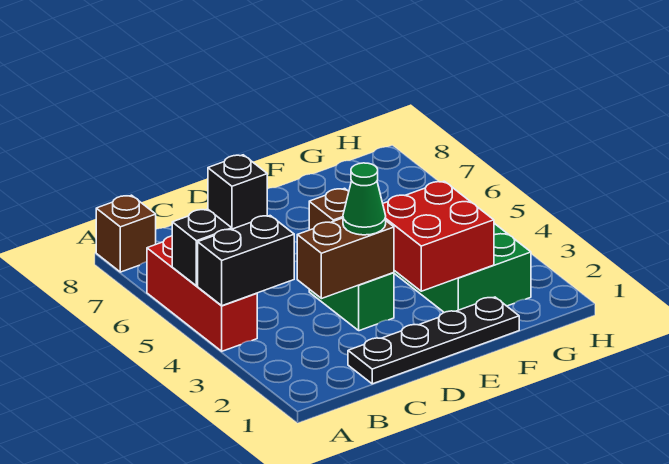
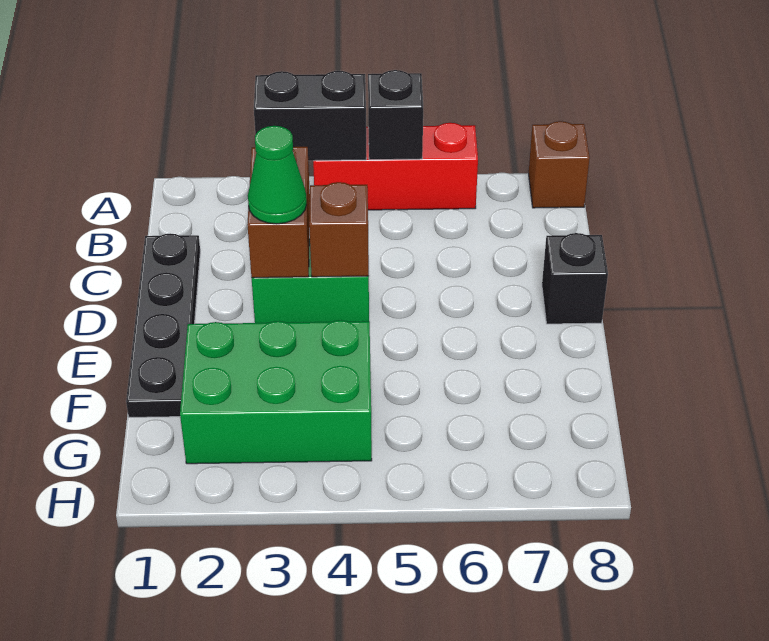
black brick A4:B4 level 2 -> black brick A3:A4 level 2
red brick E2:F3 level 2 -> none

